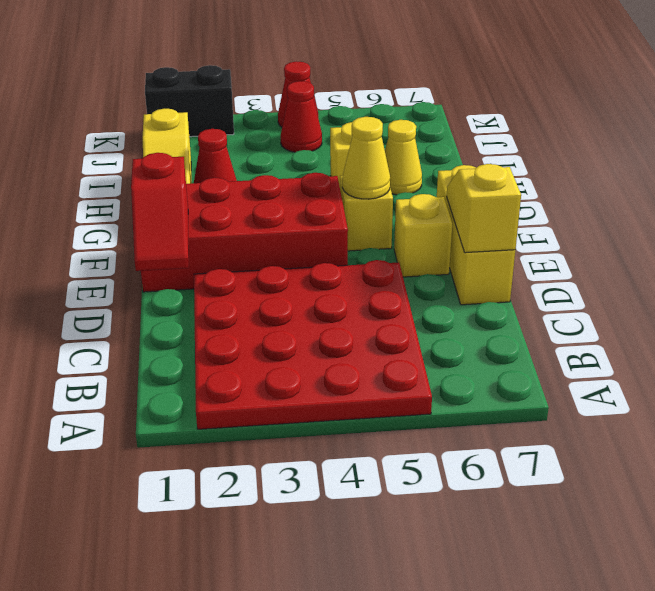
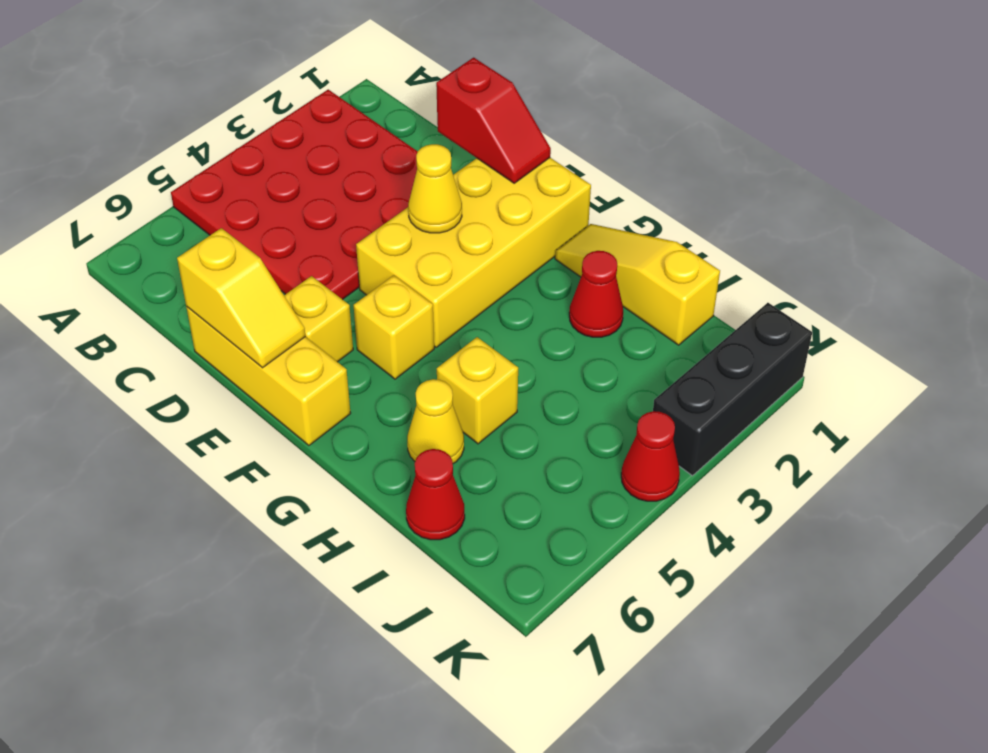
red slope D1:E1 level 2 top E -> red slope D1:E1 level 2 top D
red brick E1:F4 level 1 -> yellow brick E1:F4 level 1
yellow cone F5 level 2 -> yellow cone E3 level 2
red cone J4 level 1 -> red cone I7 level 1
black brick K1:K2 level 1 -> black brick K1:K3 level 1

